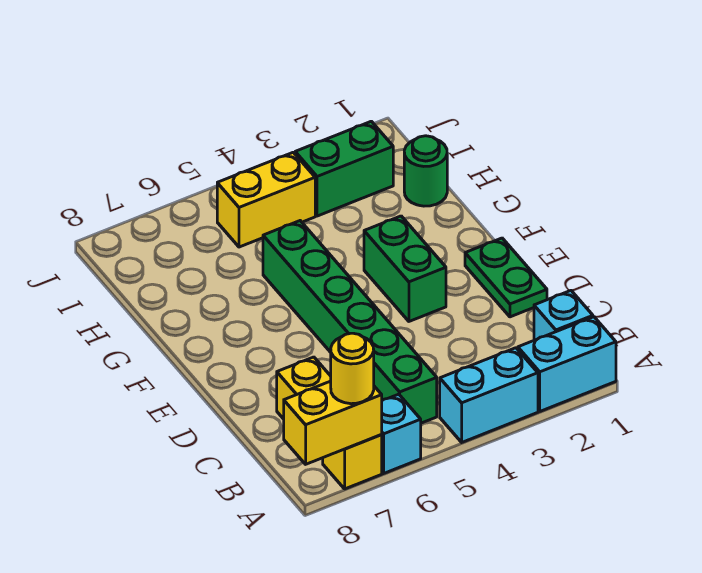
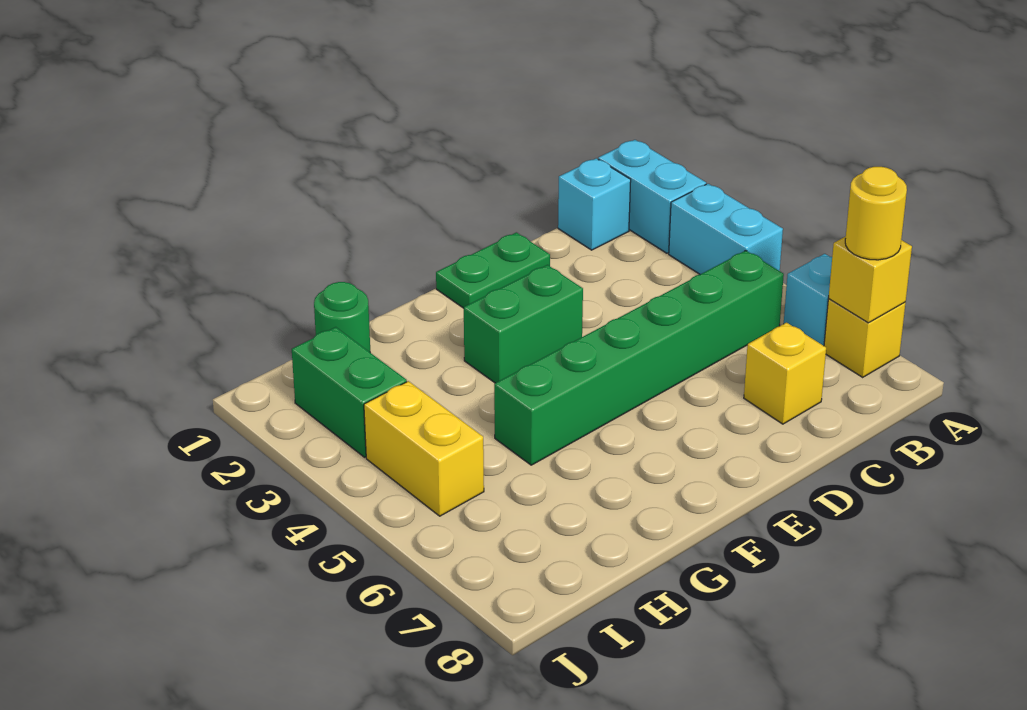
yellow brick A7:A8 level 2 -> yellow brick A7 level 2

